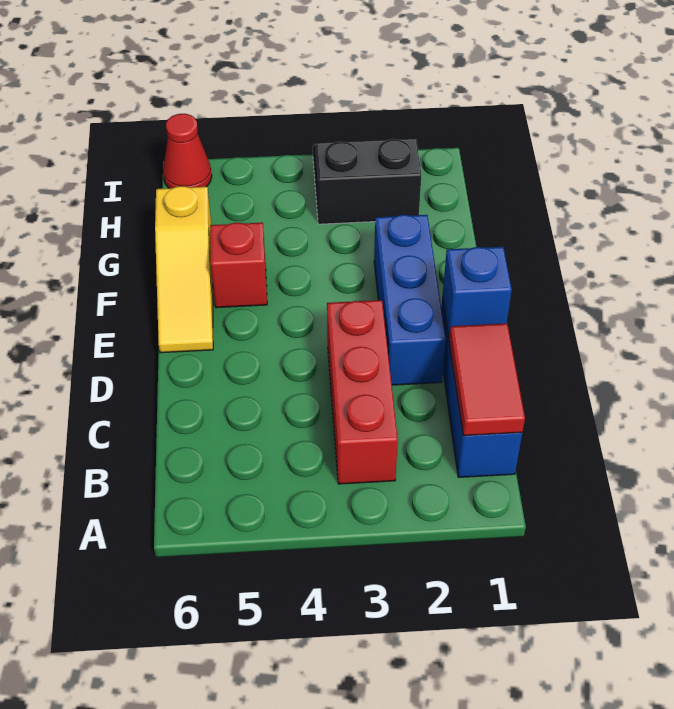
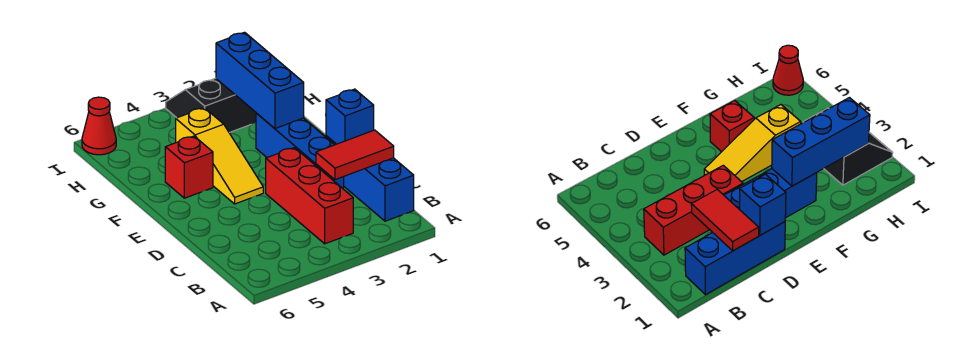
red tile B1:C1 level 2 -> red tile C1:C2 level 2
yellow slope E6:G6 level 1 top G -> yellow slope E4:G4 level 1 top G
none -> blue brick F2:H2 level 2

